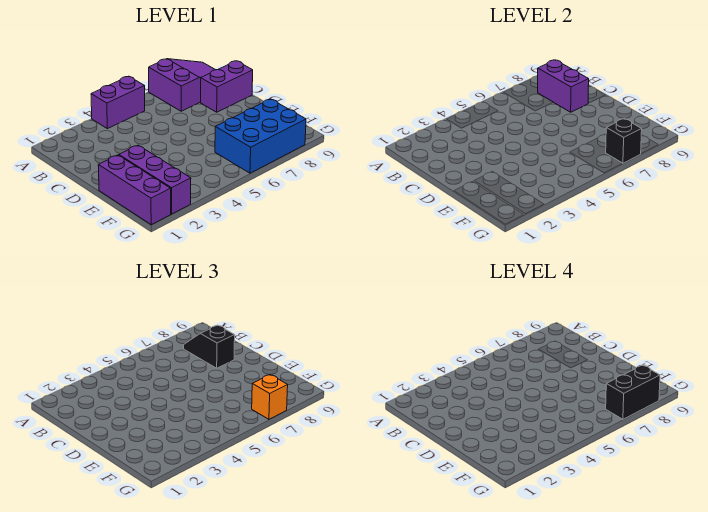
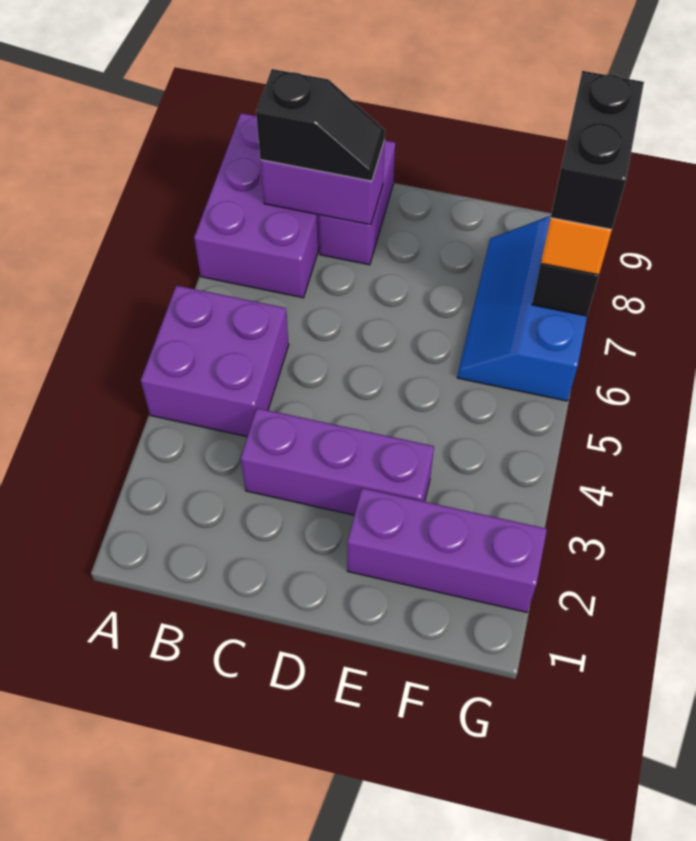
purple brick A4:A5 level 1 -> purple brick A4:B5 level 1
purple slope A7:B9 level 1 top 7 -> purple brick A7:B9 level 1
black slope B8:C8 level 3 top C -> black slope B8:C8 level 3 top B
purple brick E1:G1 level 1 -> purple brick C3:E3 level 1
blue brick F6:G8 level 1 -> blue slope F6:G8 level 1 top G

